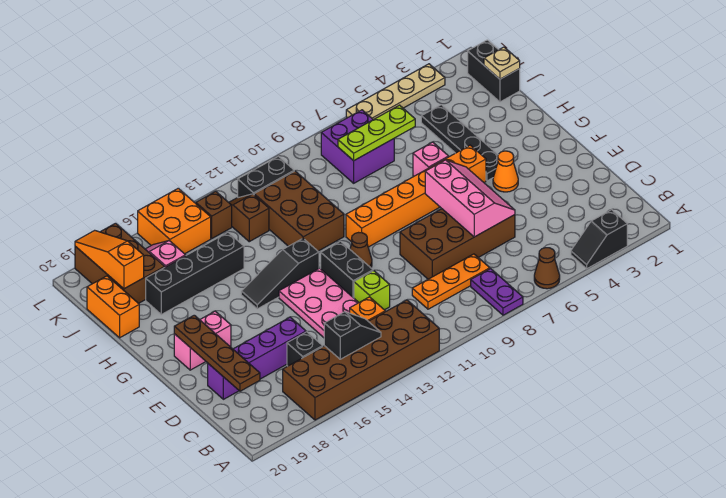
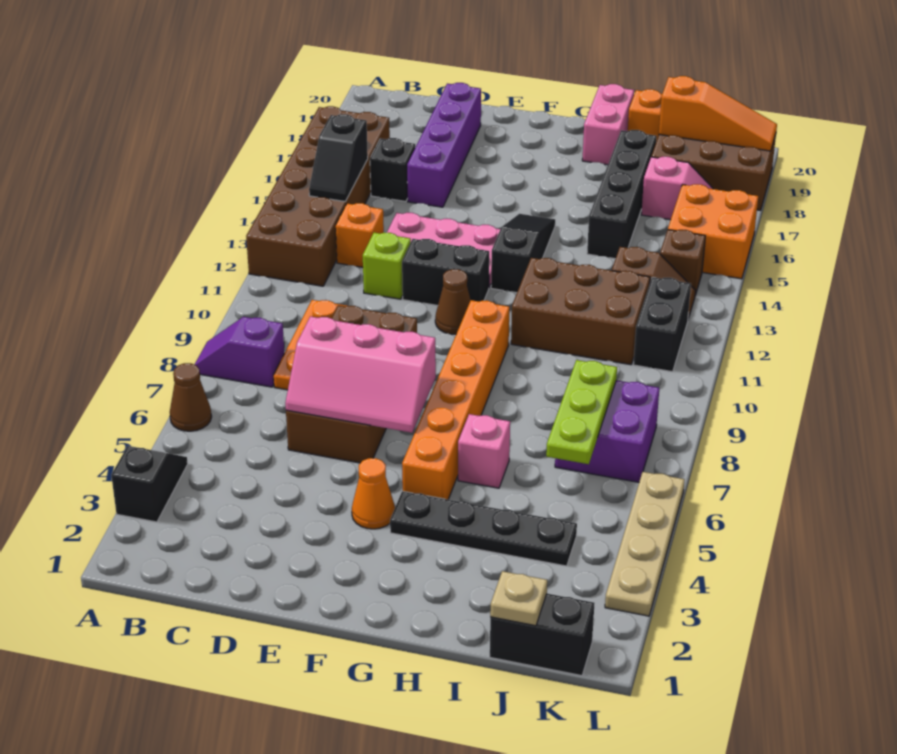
purple plate A8:B8 level 1 -> purple slope A8:B8 level 1 top B
brown plate C19:F19 level 2 -> none
pink brick F18:F19 level 1 -> pink brick H19:H20 level 1

